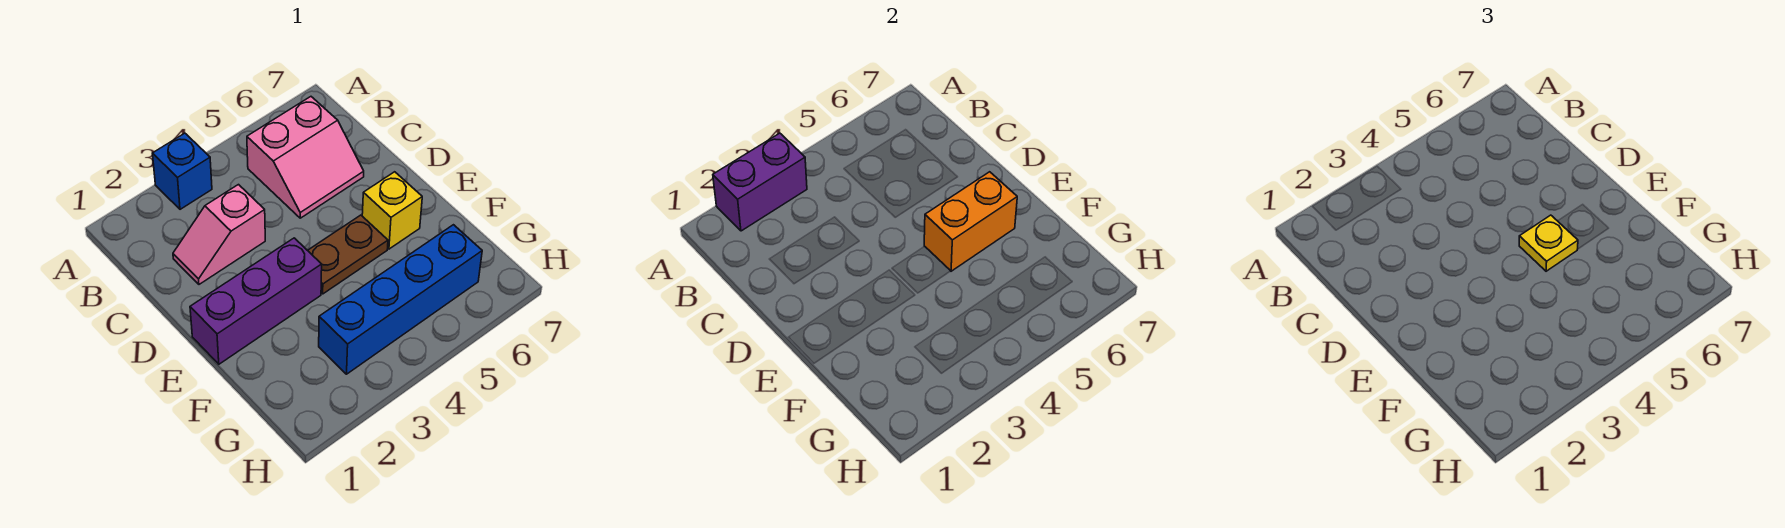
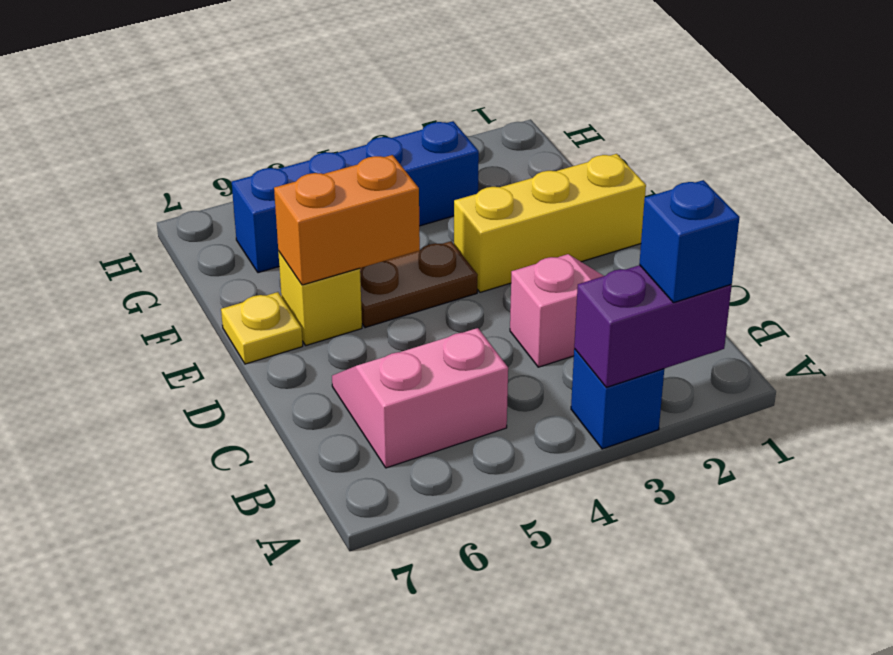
none -> blue brick A2 level 3
purple brick E1:E3 level 1 -> yellow brick E1:E3 level 1
yellow plate E5 level 3 -> yellow plate E7 level 1

